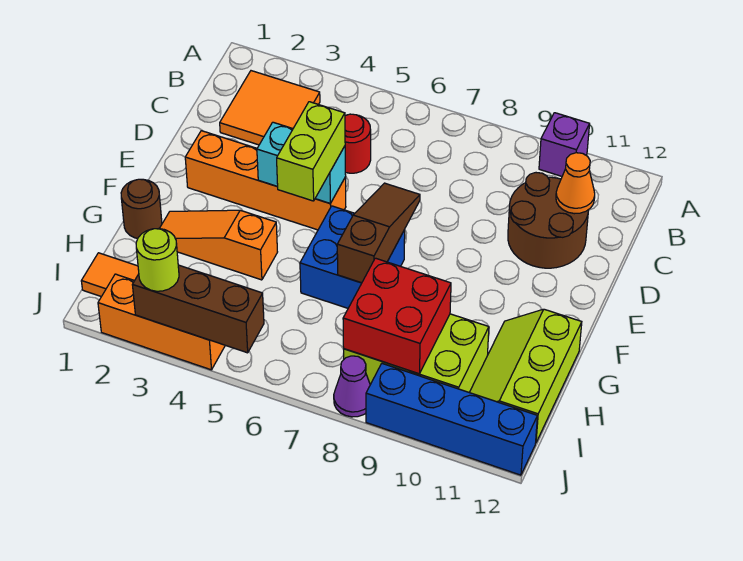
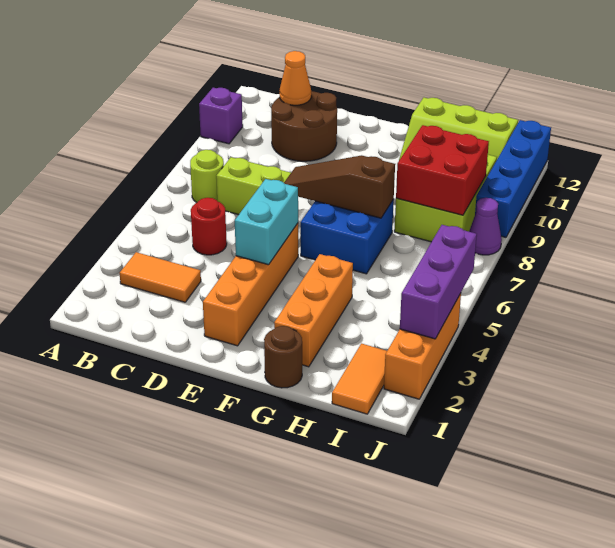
orange tile B2:C3 level 1 -> orange tile B3:C3 level 1
lime brick E5:F5 level 3 -> lime brick C7:D7 level 1
orange slope G2:G4 level 1 top 4 -> orange brick G2:G4 level 1
brown brick J3:J5 level 2 -> purple brick J3:J5 level 2
lime round brick J3 level 3 -> lime round brick B7 level 1

